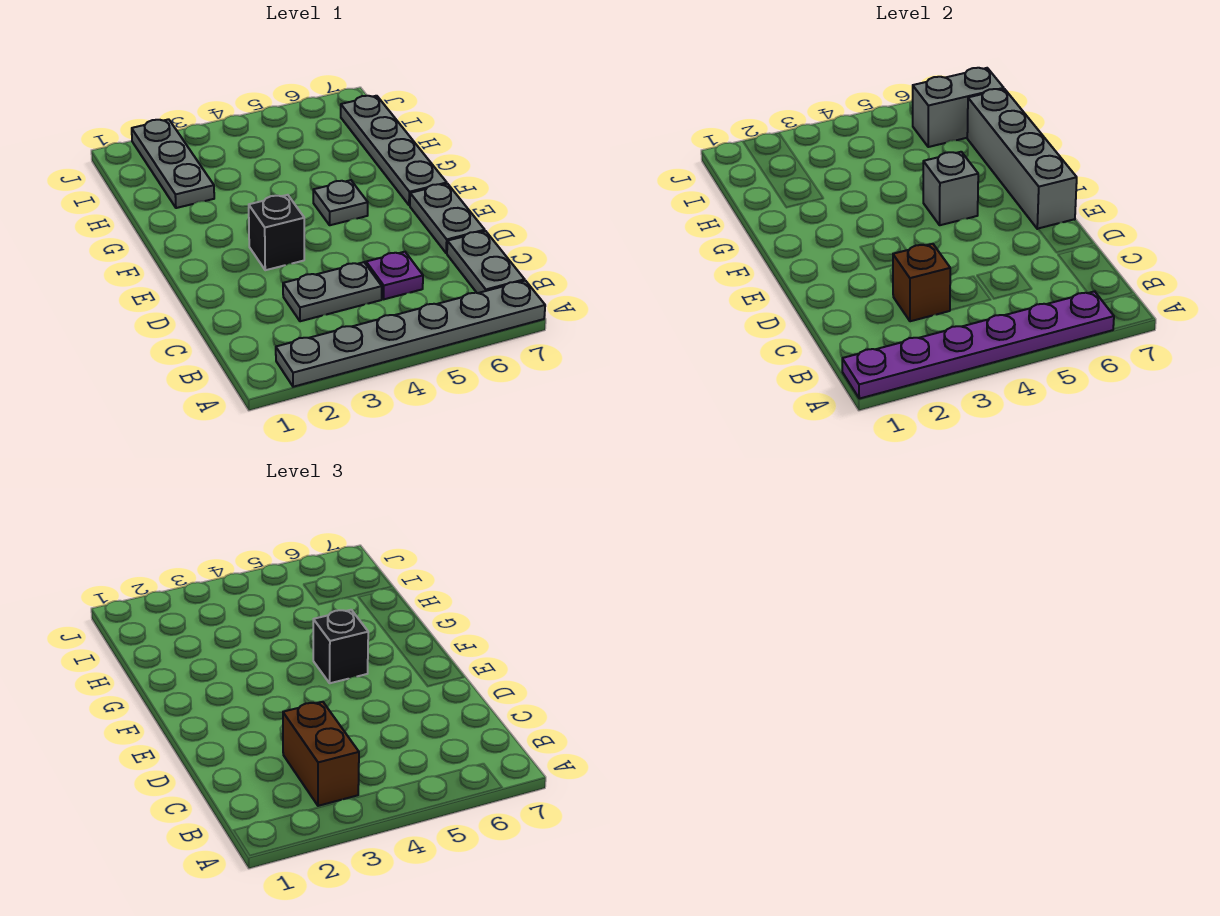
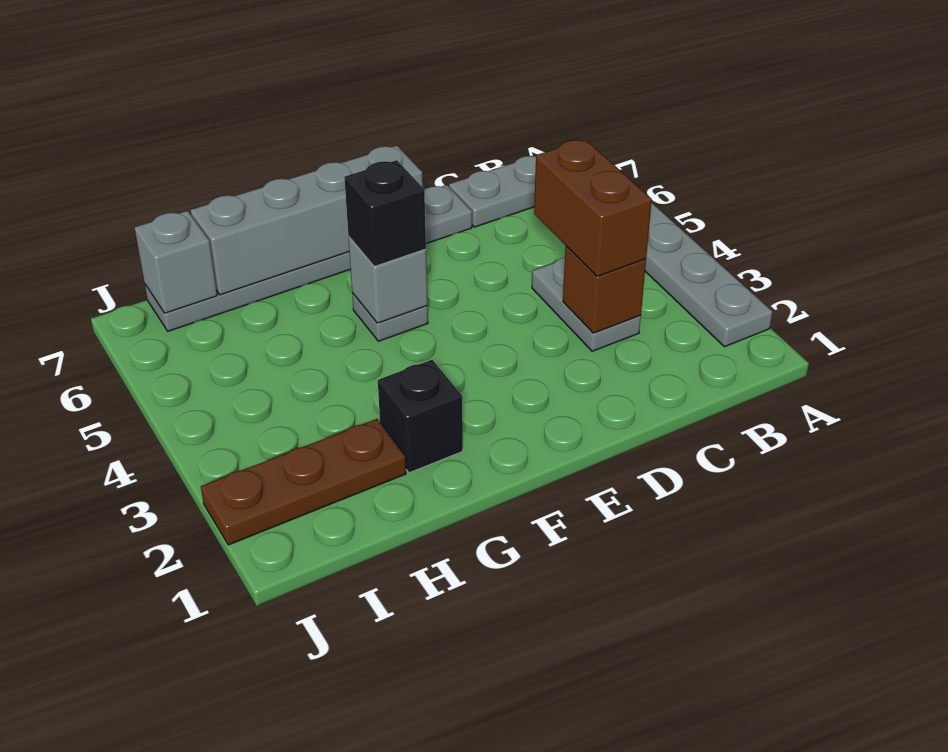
purple plate A1:A6 level 2 -> none
brown brick B3:C3 level 3 -> brown brick C3:C4 level 3
purple plate C5 level 1 -> none
black brick E3 level 1 -> black brick G2 level 1
grey plate H2:J2 level 1 -> brown plate H2:J2 level 1
grey brick I6:I7 level 2 -> grey brick I7 level 2

